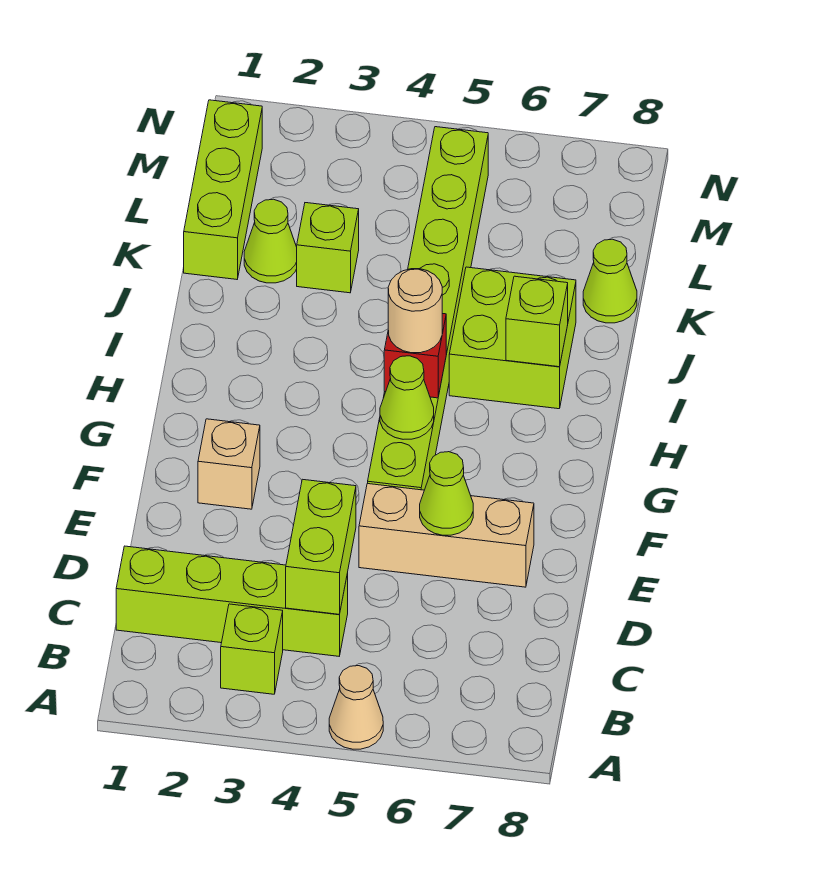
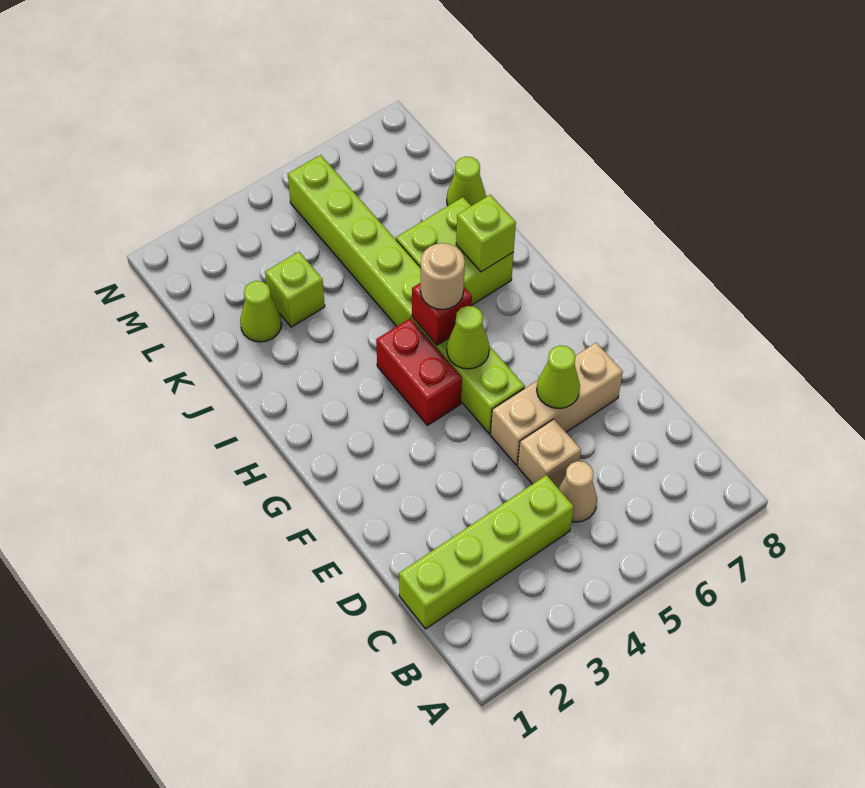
tan cone A5 level 1 -> tan cone C5 level 1
lime brick B3 level 1 -> none
lime brick C4:D4 level 2 -> none
tan brick F2 level 1 -> tan brick D5 level 1
none -> red brick G4:H4 level 1
lime brick K1:M1 level 1 -> none

